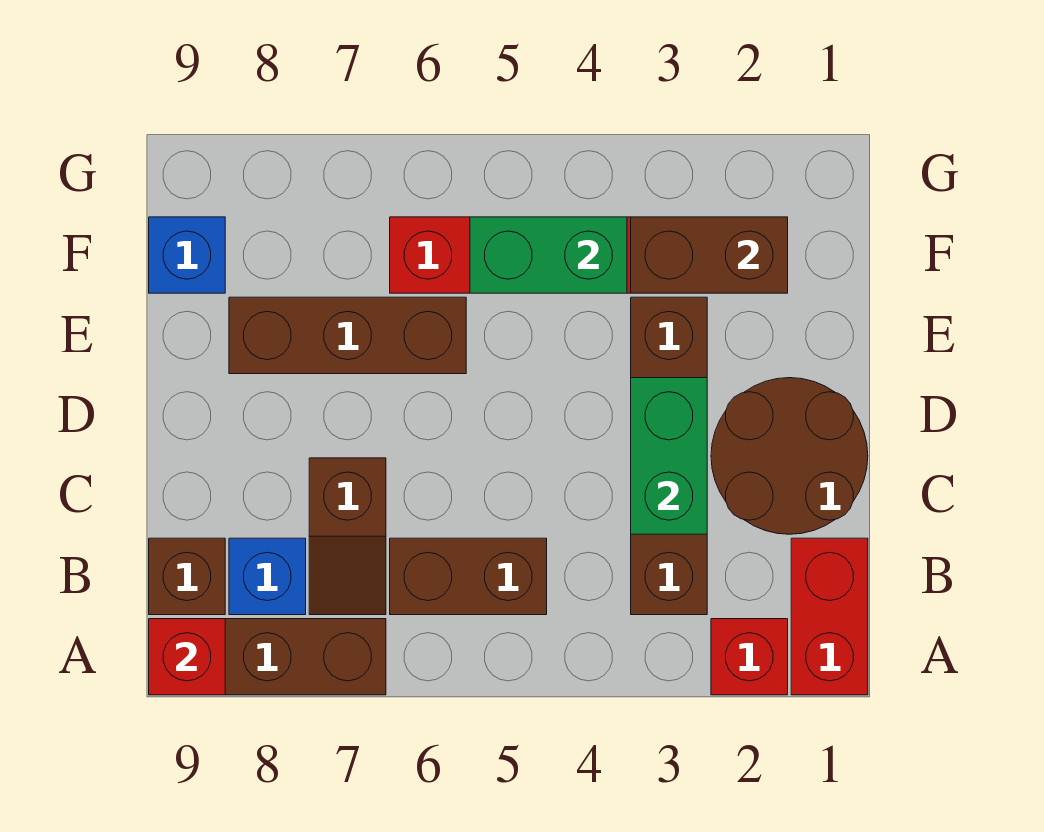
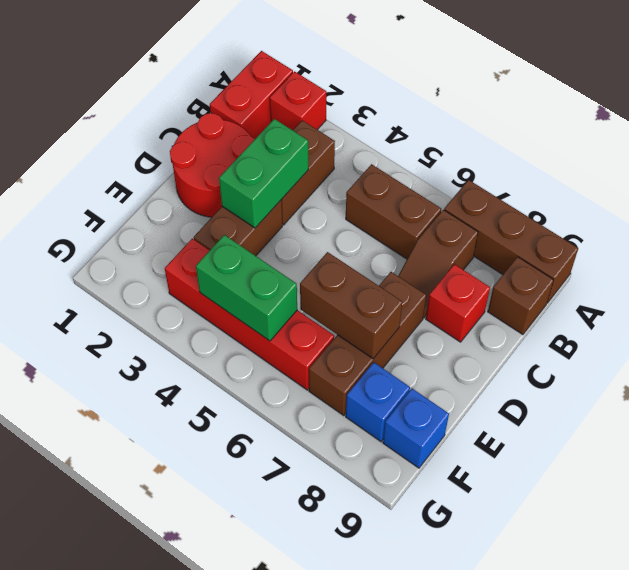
red brick A9 level 2 -> red brick C8 level 1
brown slope B7:C7 level 1 top C -> brown slope B7:C7 level 1 top B
blue brick B8 level 1 -> blue brick F8 level 1
brown round brick C1:D2 level 1 -> red round brick C1:D2 level 1
brown brick E6:E8 level 1 -> brown brick D7:F7 level 1
brown brick F2:F3 level 2 -> brown brick E6:E7 level 2

